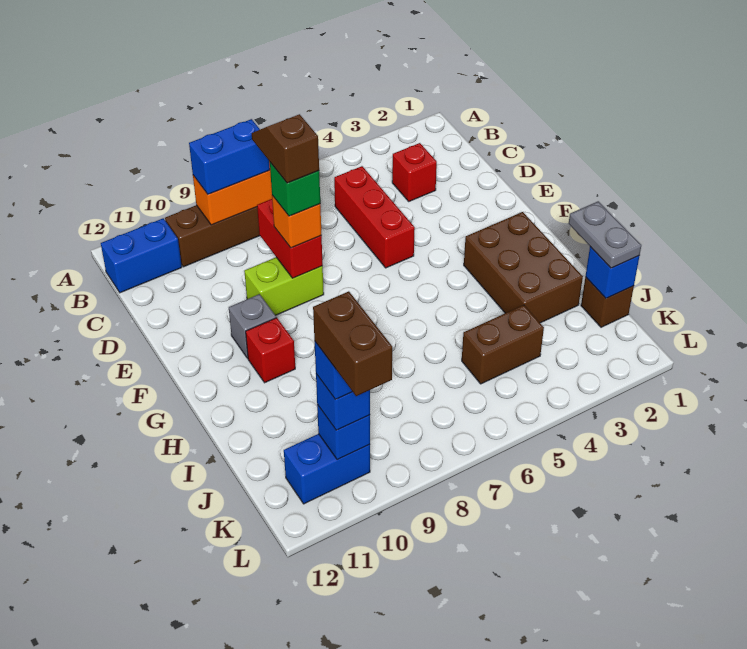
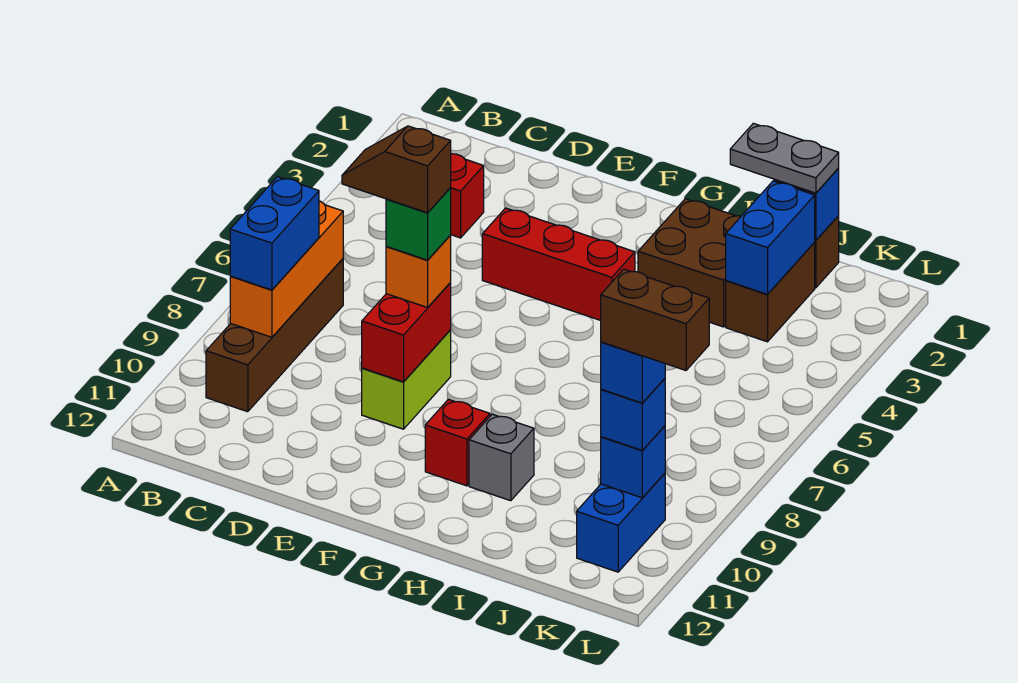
blue brick B11:B12 level 1 -> blue brick J2:J3 level 2
red brick C5:E5 level 1 -> red brick E4:G4 level 1
red brick D8:E8 level 2 -> red brick E8:E9 level 2
grey brick F10 level 1 -> grey brick H10 level 1
brown brick G2:I3 level 1 -> brown brick H2:I3 level 1
brown brick J4:J5 level 1 -> brown brick J2:J3 level 1

